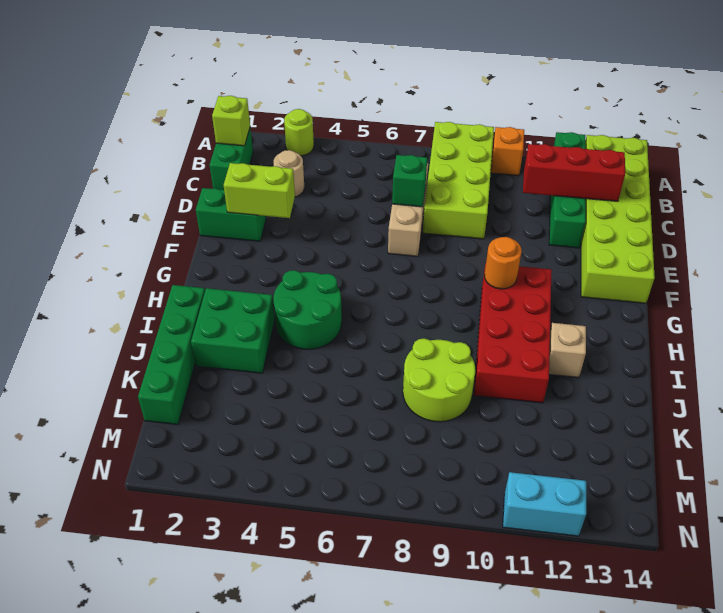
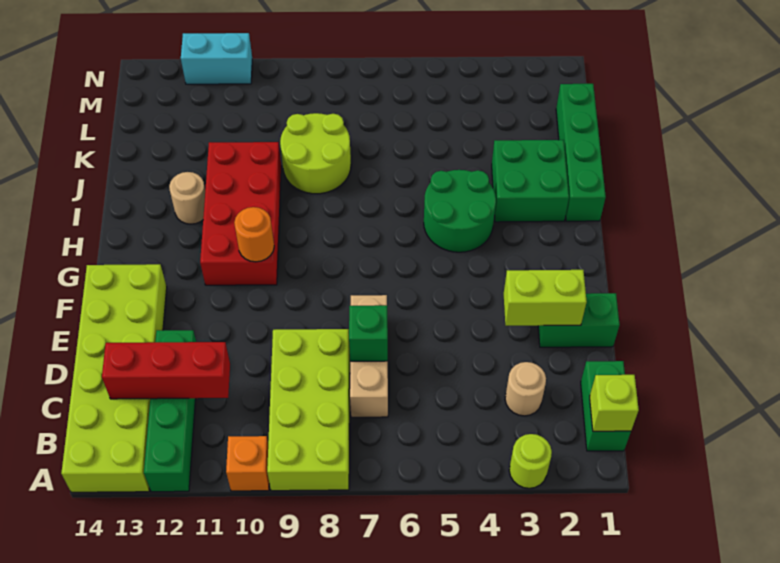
tan brick I12 level 1 -> tan round brick I12 level 1

